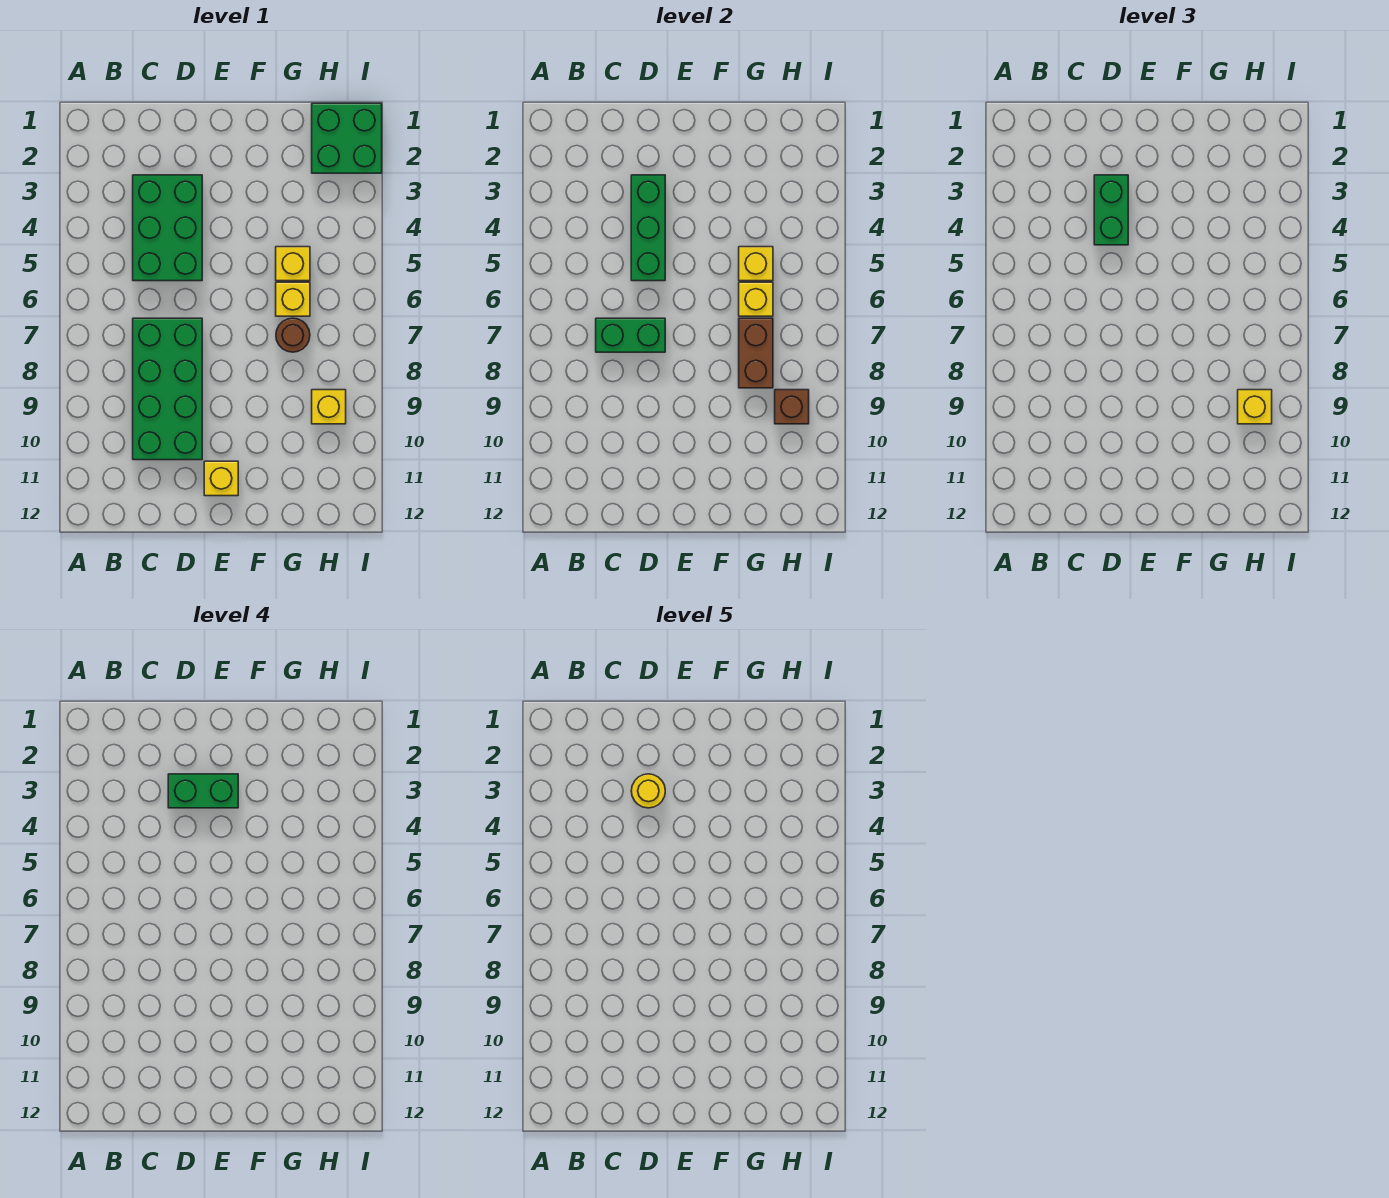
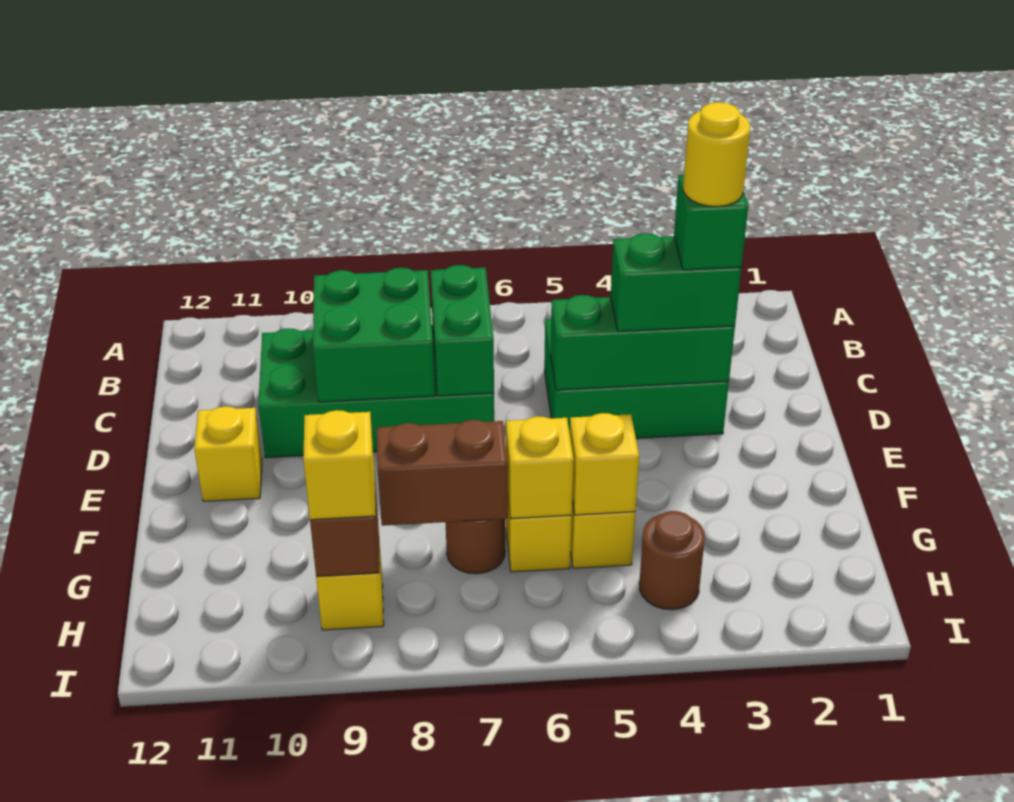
green brick D3:E3 level 4 -> green brick D3 level 4
green brick H1:I2 level 1 -> green brick C8:D9 level 2
none -> brown round brick H4 level 1

